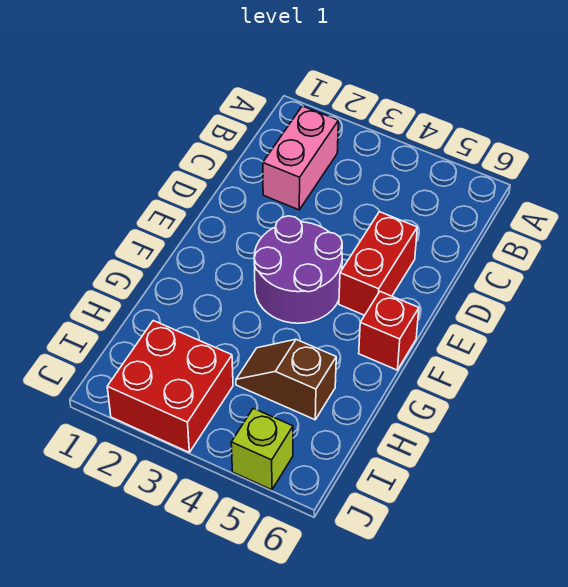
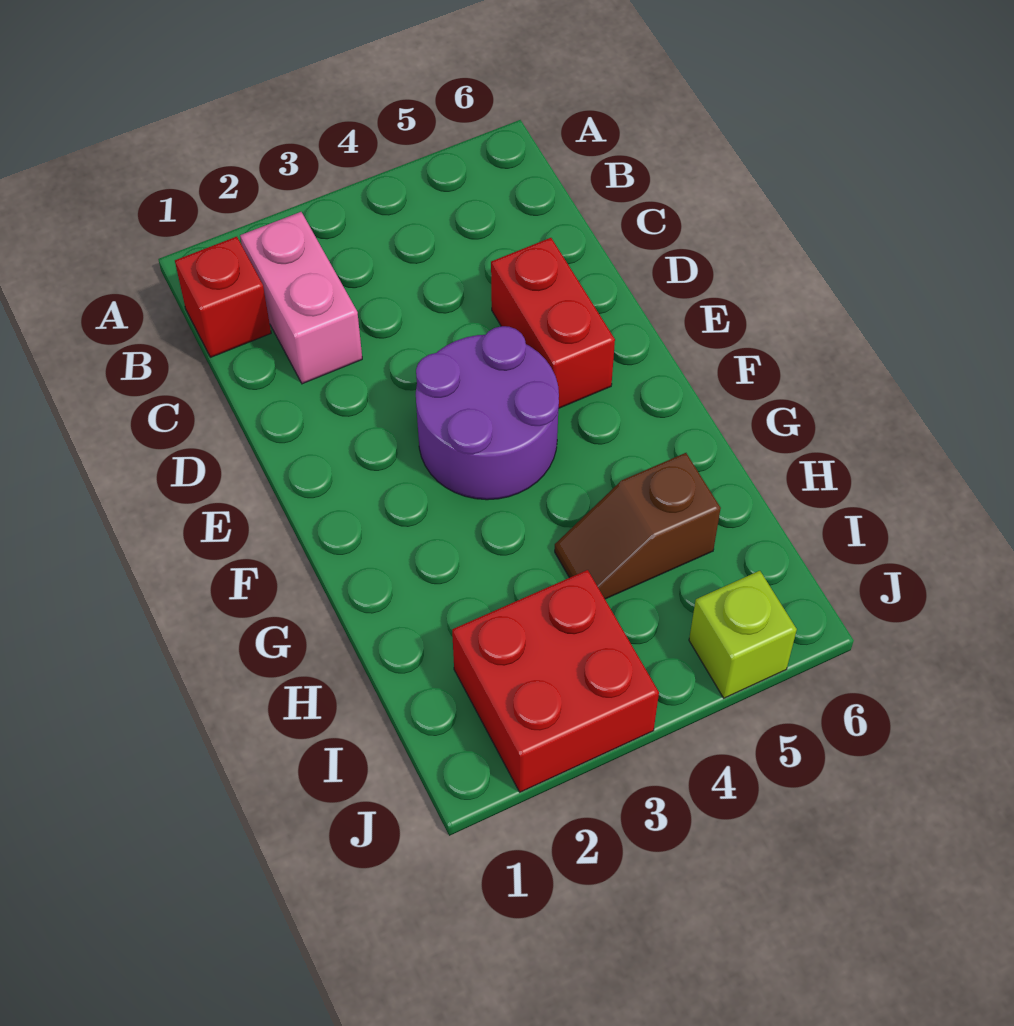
red brick F6 level 1 -> red brick B1 level 1

